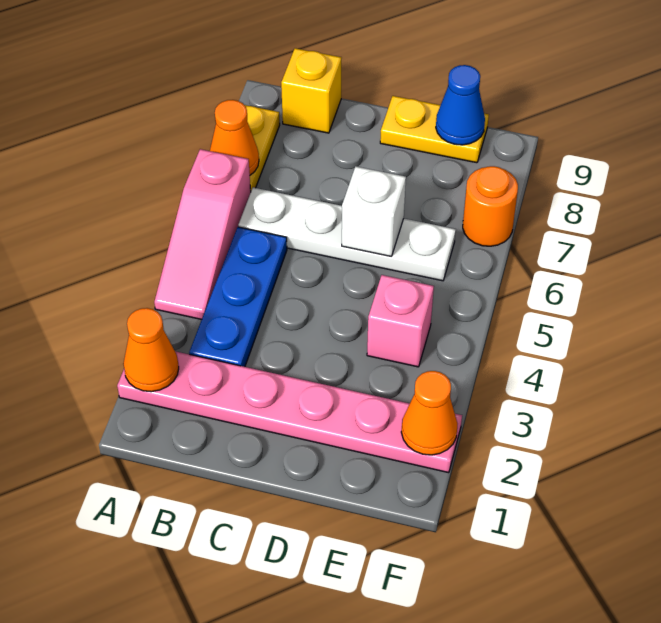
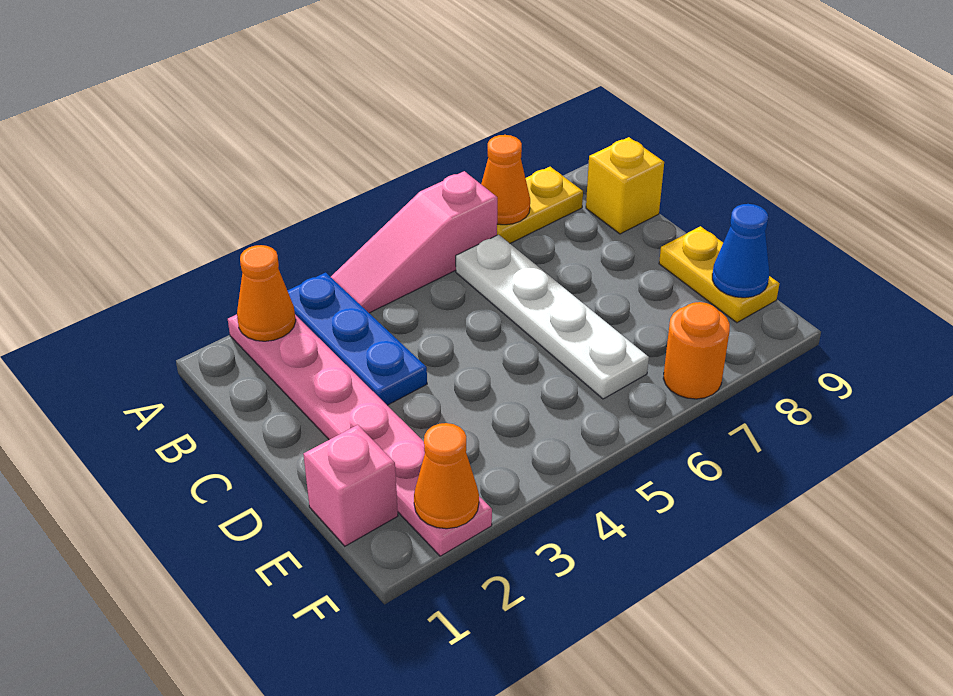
blue plate B3:B5 level 1 -> blue plate A3:C3 level 1
white brick D6 level 2 -> none
pink brick E4 level 1 -> pink brick E1 level 1

